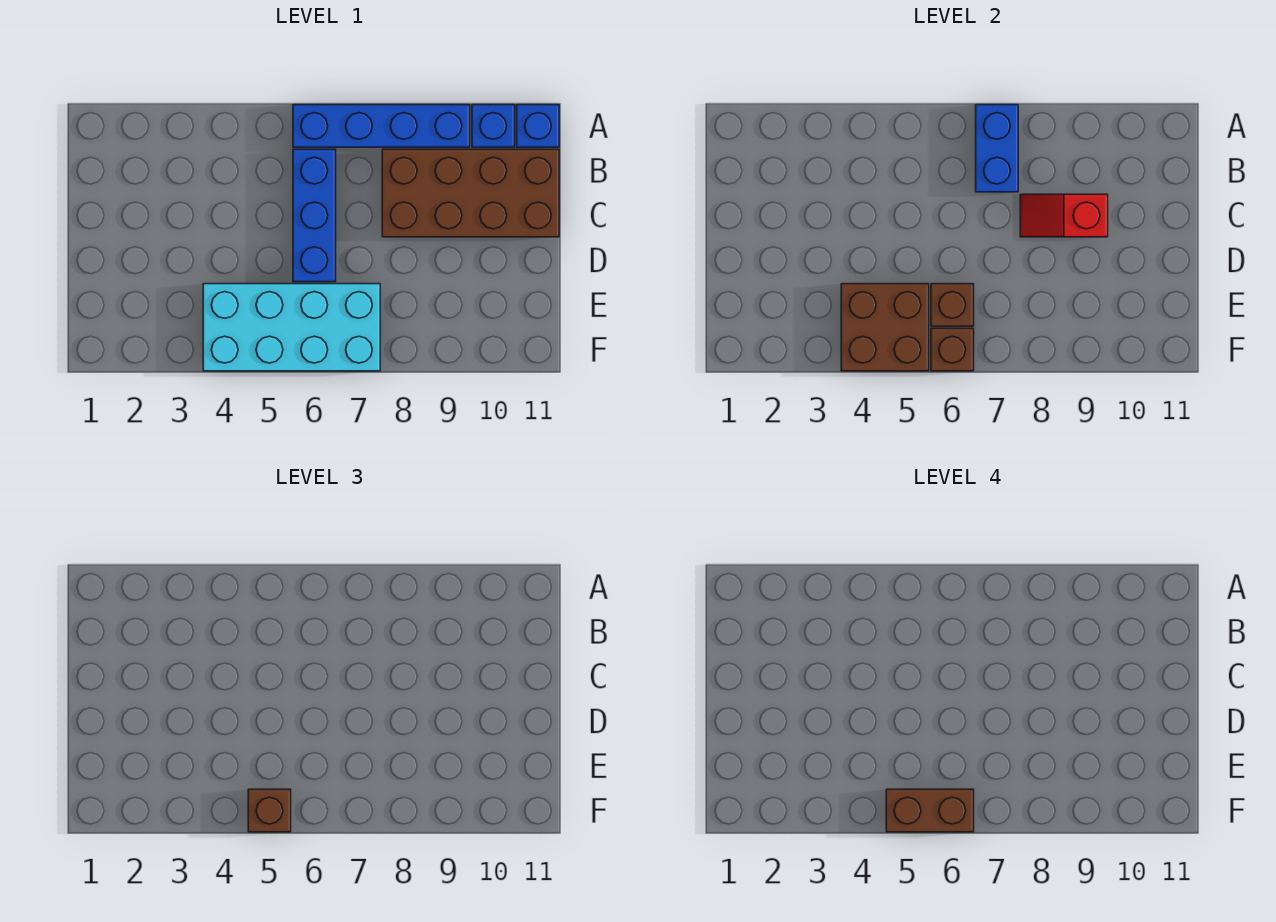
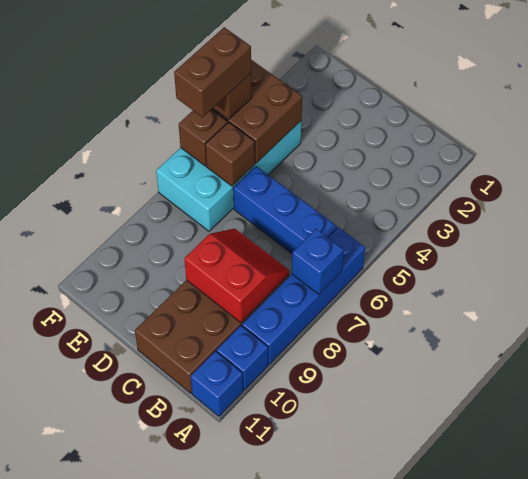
blue brick A7:B7 level 2 -> blue brick A7 level 2
red slope C8:C9 level 2 top 9 -> red slope B8:C9 level 2 top 9

